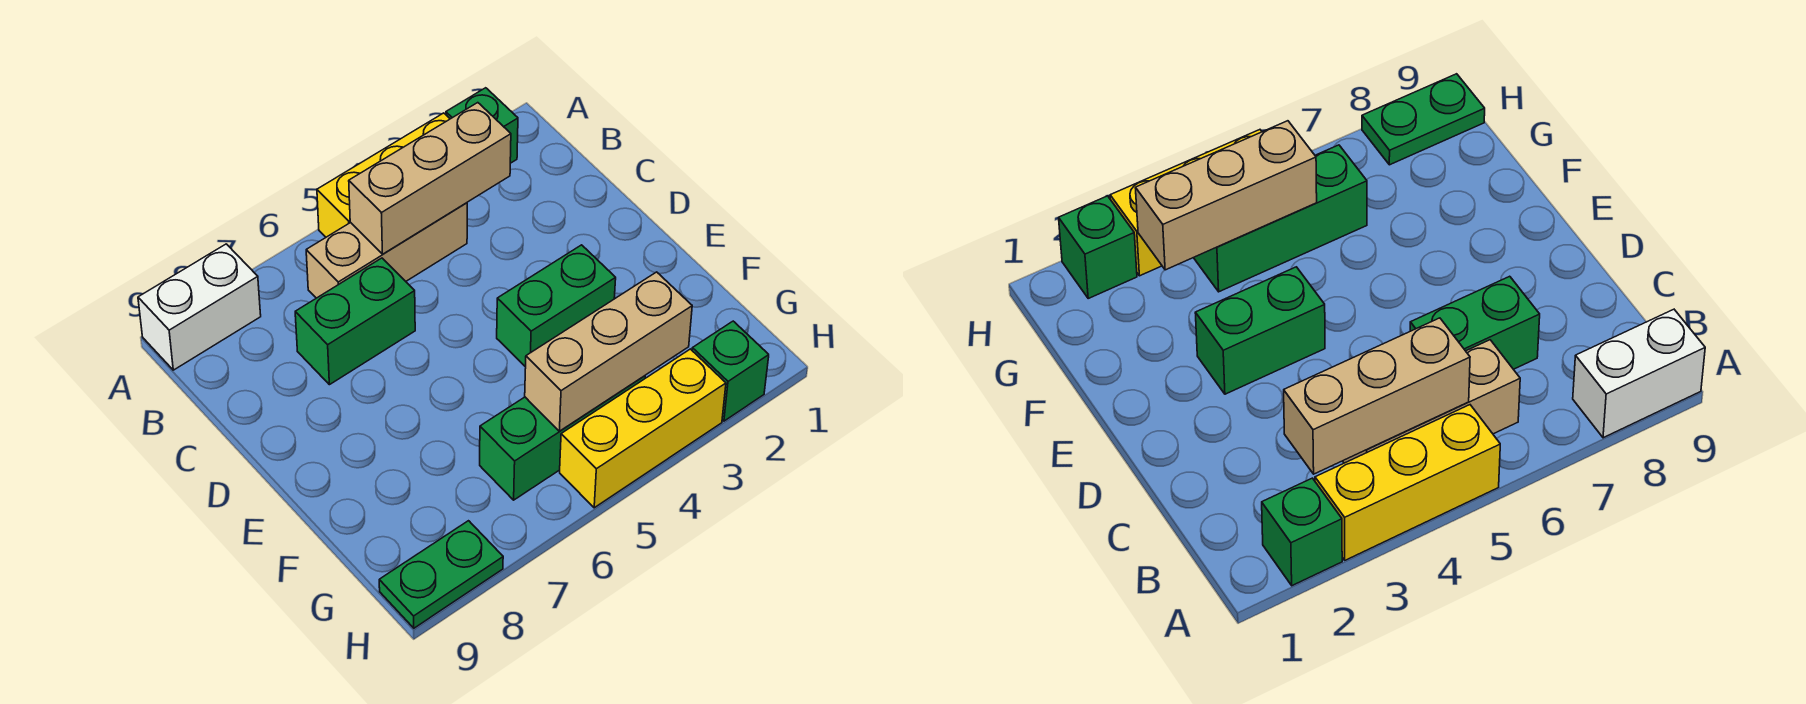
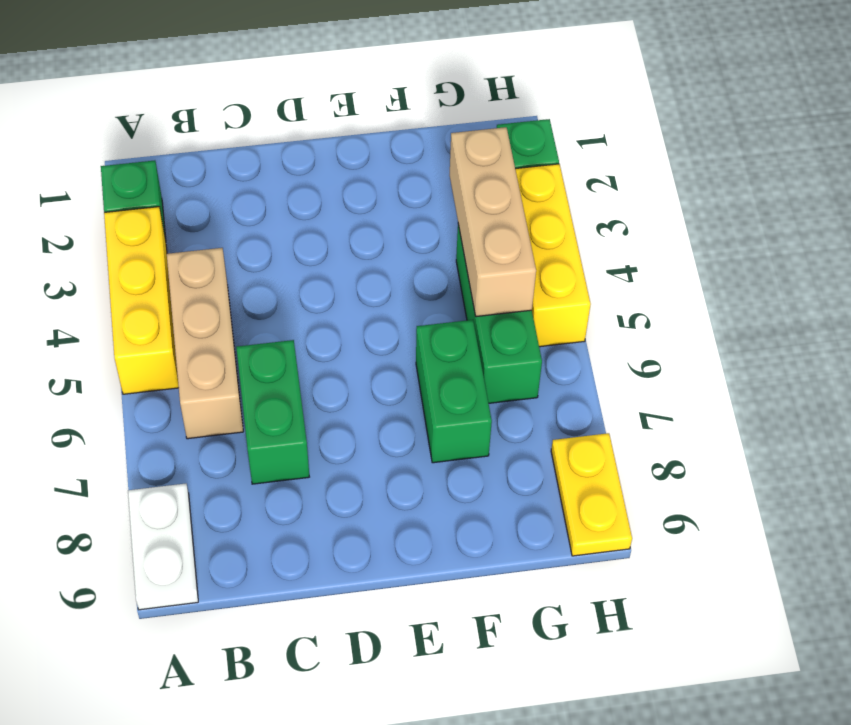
white brick A8:A9 level 1 -> white plate A8:A9 level 1
tan brick B3:B5 level 2 -> none
green brick E3:E4 level 1 -> green brick F6:F7 level 1
green plate H8:H9 level 1 -> yellow plate H8:H9 level 1

